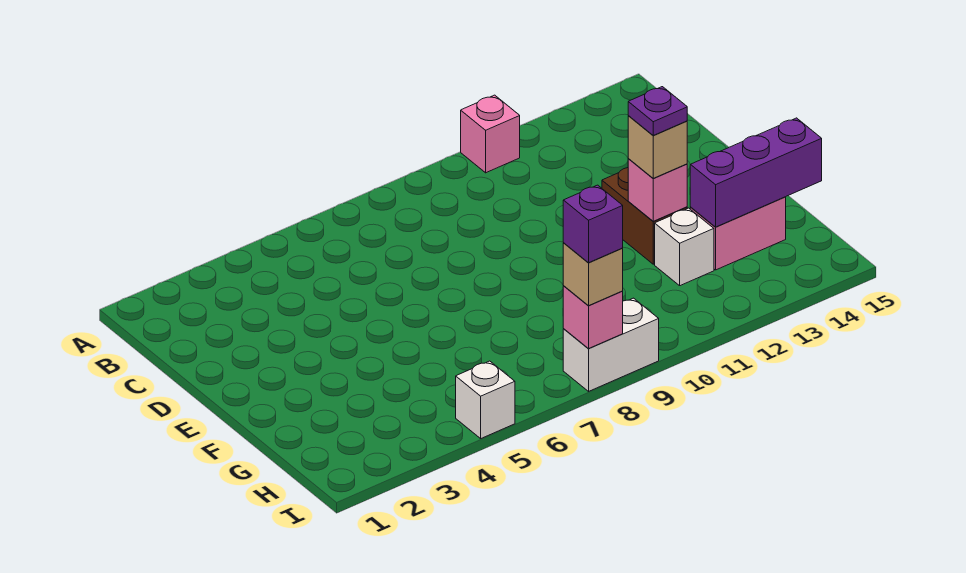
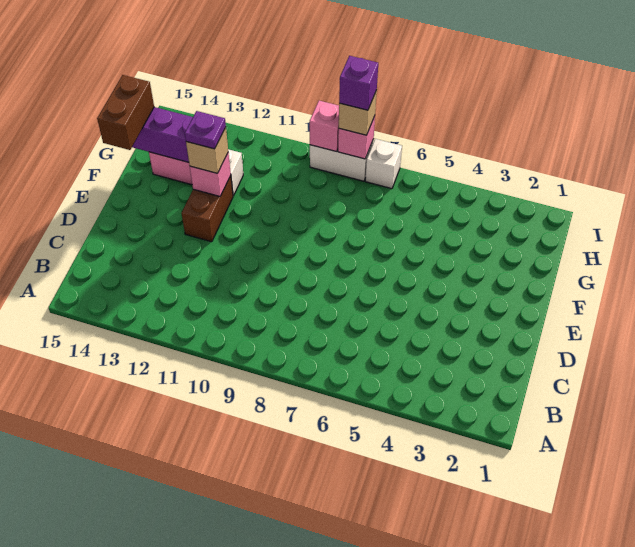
pink brick A11 level 1 -> pink brick I9 level 2
none -> brown brick F15:G15 level 3
white brick I5 level 1 -> white brick I7 level 1

